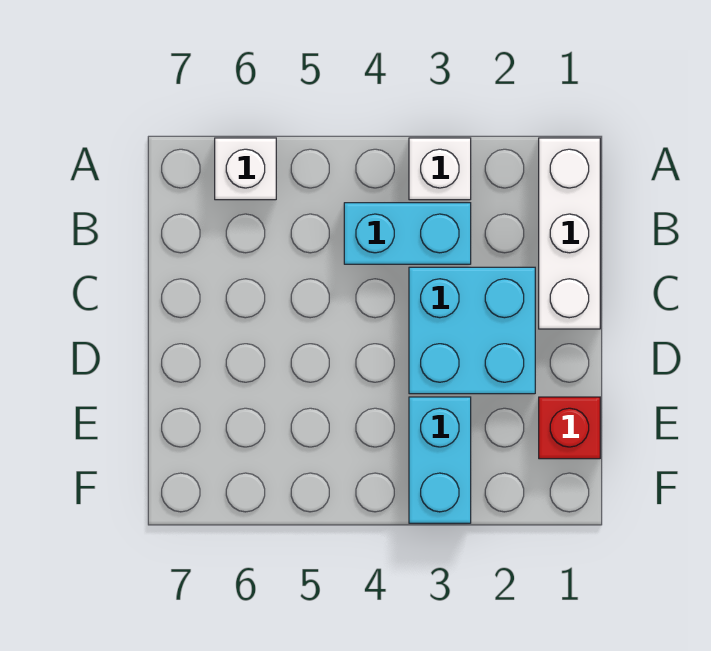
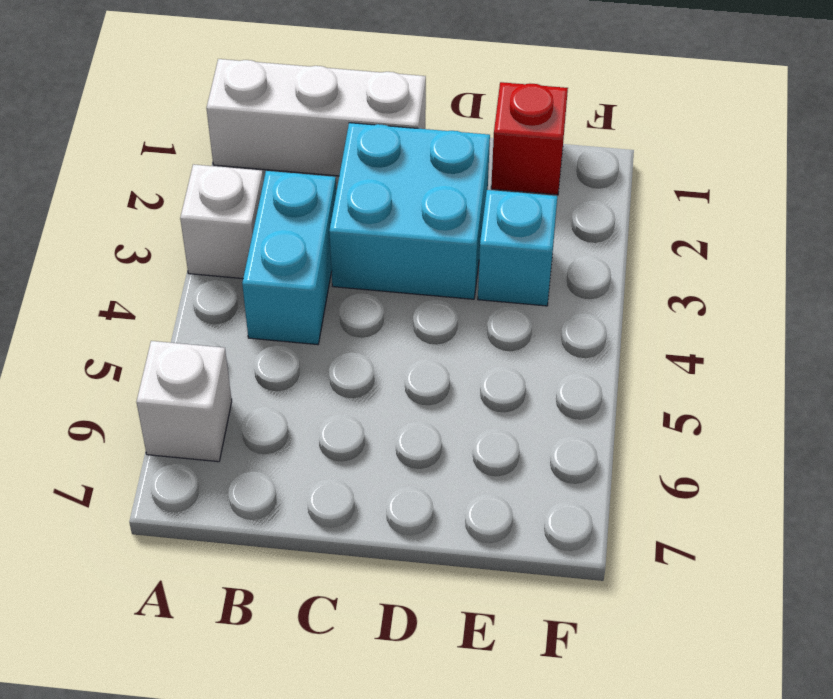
cyan brick E3:F3 level 1 -> cyan brick E3 level 1

